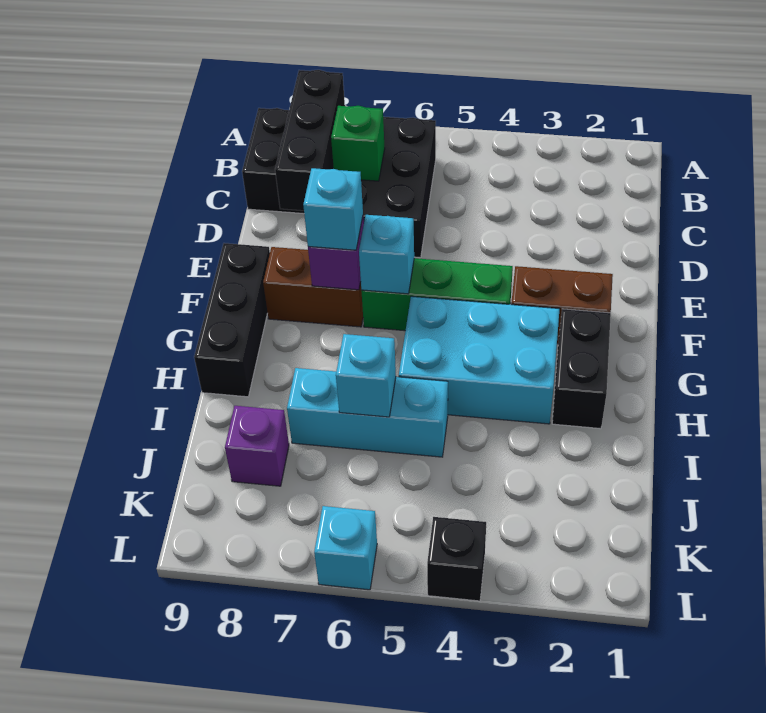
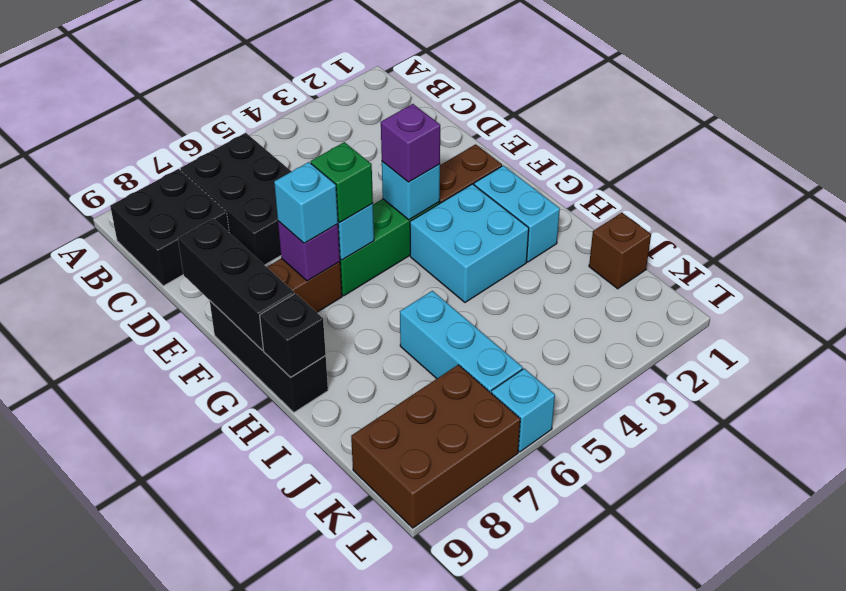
black brick B8:D8 level 2 -> black brick E9:G9 level 2
green brick C7 level 2 -> green brick F6 level 3
black brick G2:H2 level 1 -> cyan brick G2:H2 level 1
cyan brick G3:H5 level 1 -> cyan brick G3:H4 level 1
cyan brick I5:I7 level 1 -> cyan brick I6:K6 level 1
cyan brick I6 level 2 -> cyan brick F4 level 2
none -> brown brick J1 level 1
purple brick J8 level 1 -> purple brick F4 level 3
none -> brown brick K7:L9 level 1
black brick L4 level 1 -> black brick H9 level 2

